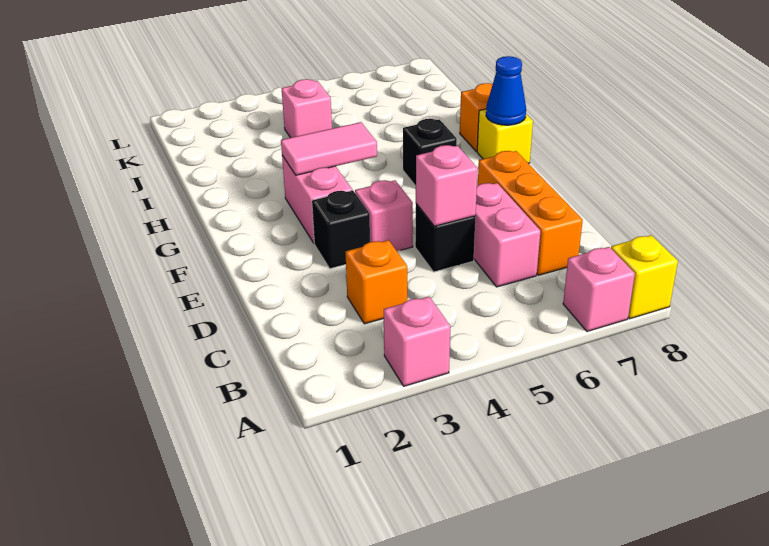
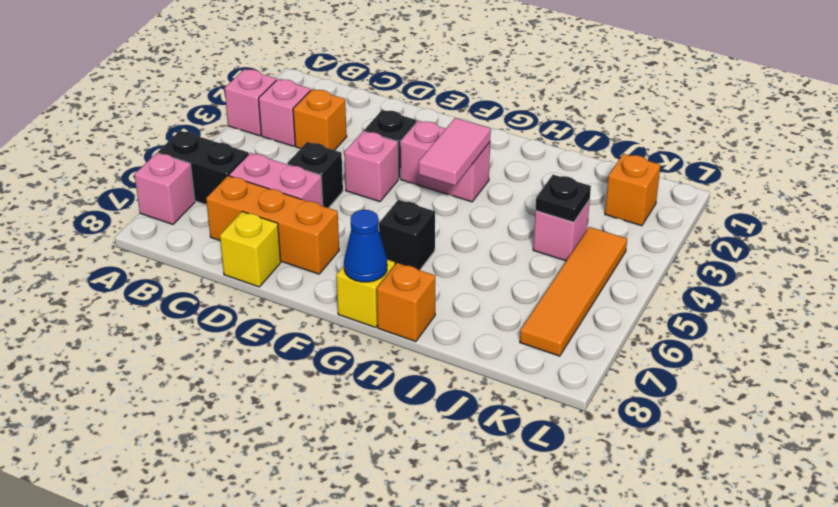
none -> black brick A6:B6 level 1
yellow brick A8 level 1 -> yellow brick D8 level 1
pink brick D5 level 2 -> pink brick B3 level 1
none -> black plate J4 level 2
none -> orange brick K2 level 1
none -> orange tile K4:K7 level 1

